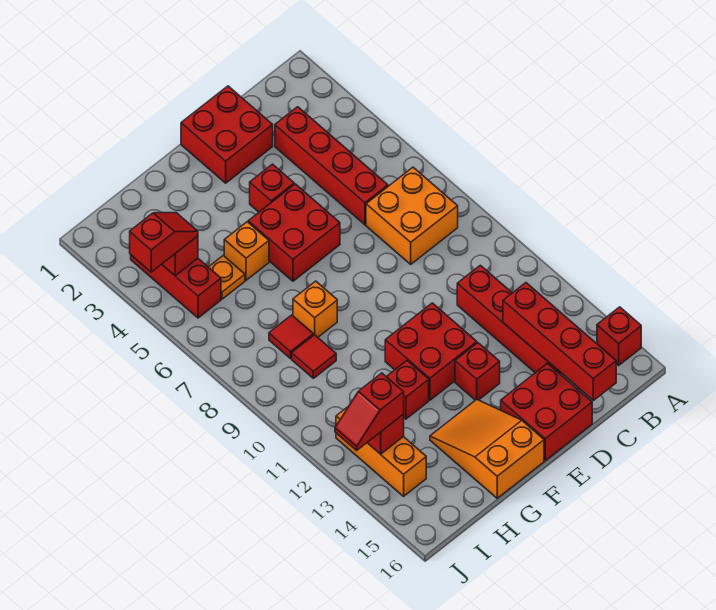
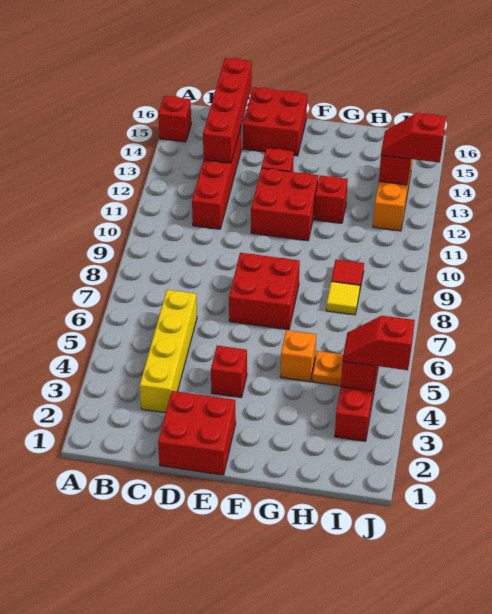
orange brick B7:C8 level 1 -> none
red brick C3:C6 level 1 -> yellow brick C3:C6 level 1
red brick E5:F6 level 1 -> red brick E7:F8 level 1
orange slope F14:G16 level 1 top 16 -> none
orange brick G8 level 1 -> none
red tile H8 level 1 -> yellow tile H8 level 1
red slope I13:J13 level 3 top I -> red slope I13:J13 level 3 top J

